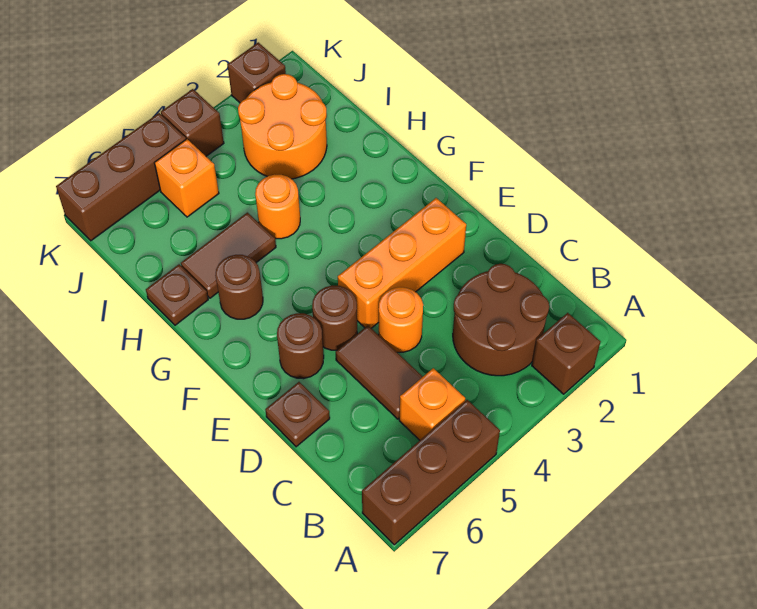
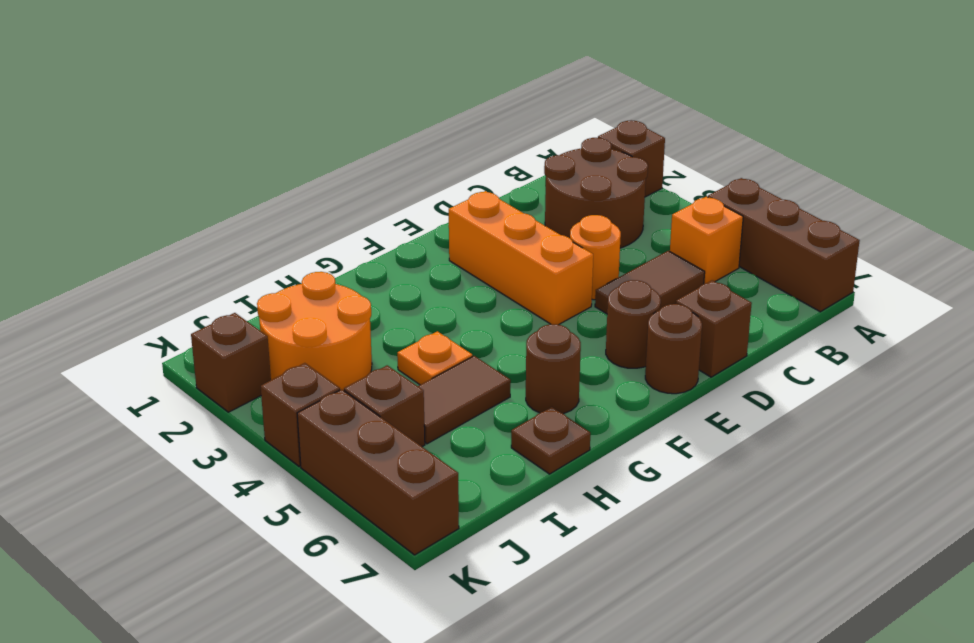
brown plate D7 level 1 -> brown brick D7 level 1
brown round brick E5 level 1 -> brown round brick E7 level 1
orange round brick H4 level 1 -> orange plate H4 level 1
brown tile H5:H6 level 1 -> brown tile H5:I5 level 1
orange brick J5 level 1 -> brown brick J5 level 1

